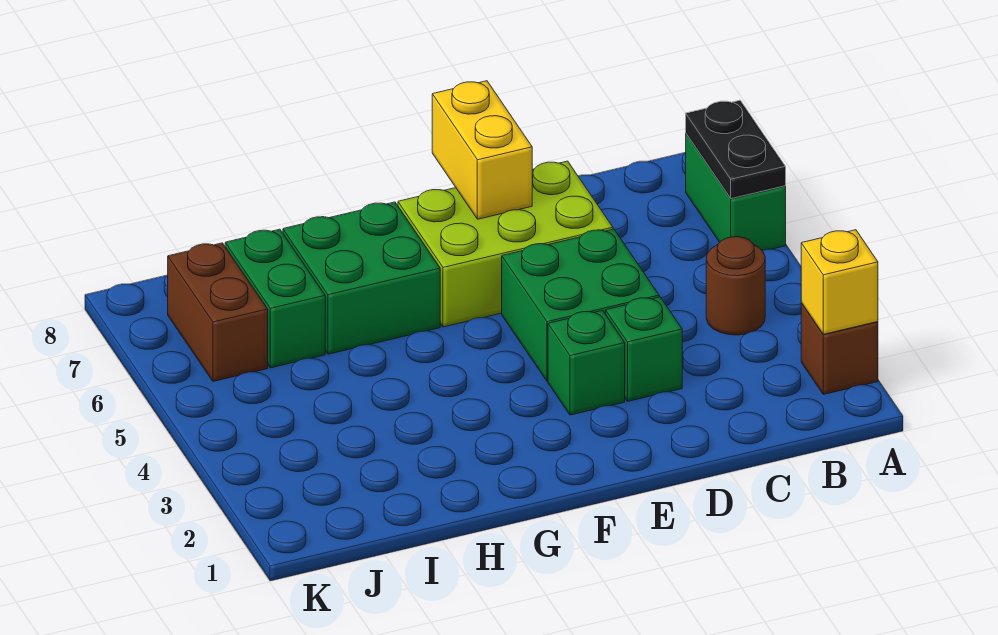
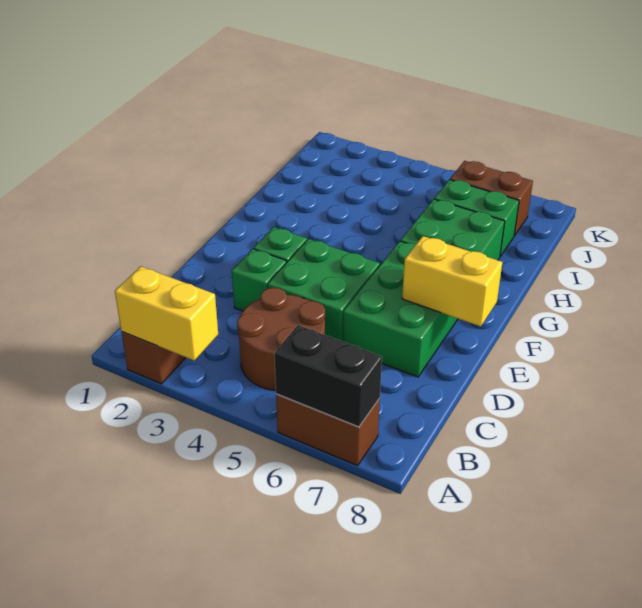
yellow brick A2 level 2 -> yellow brick A2:A3 level 2
green brick A6:A7 level 1 -> brown brick A6:A7 level 1
black plate A6:A7 level 2 -> black brick A6:A7 level 2
brown round brick B4 level 1 -> brown round brick B4:C5 level 1
lime brick D6:F7 level 1 -> green brick D6:F7 level 1

